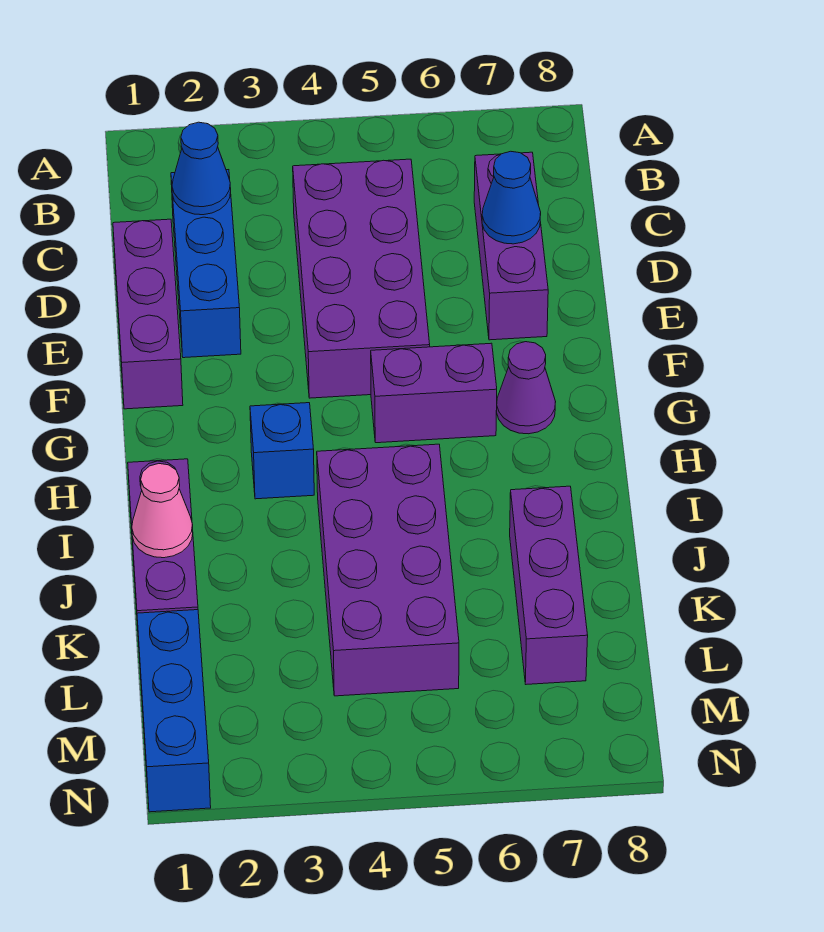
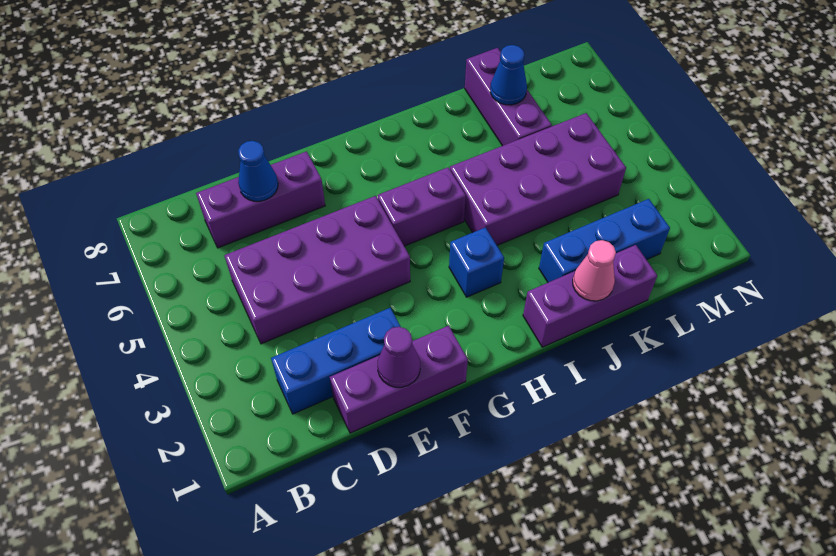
blue cone C2 level 2 -> blue cone K7 level 2
purple brick G5:G6 level 1 -> purple brick G5:H5 level 1
purple cone G7 level 1 -> purple cone E1 level 2
purple brick J7:L7 level 1 -> purple brick K6:K8 level 1
blue brick L1:N1 level 1 -> blue brick J2:L2 level 1

